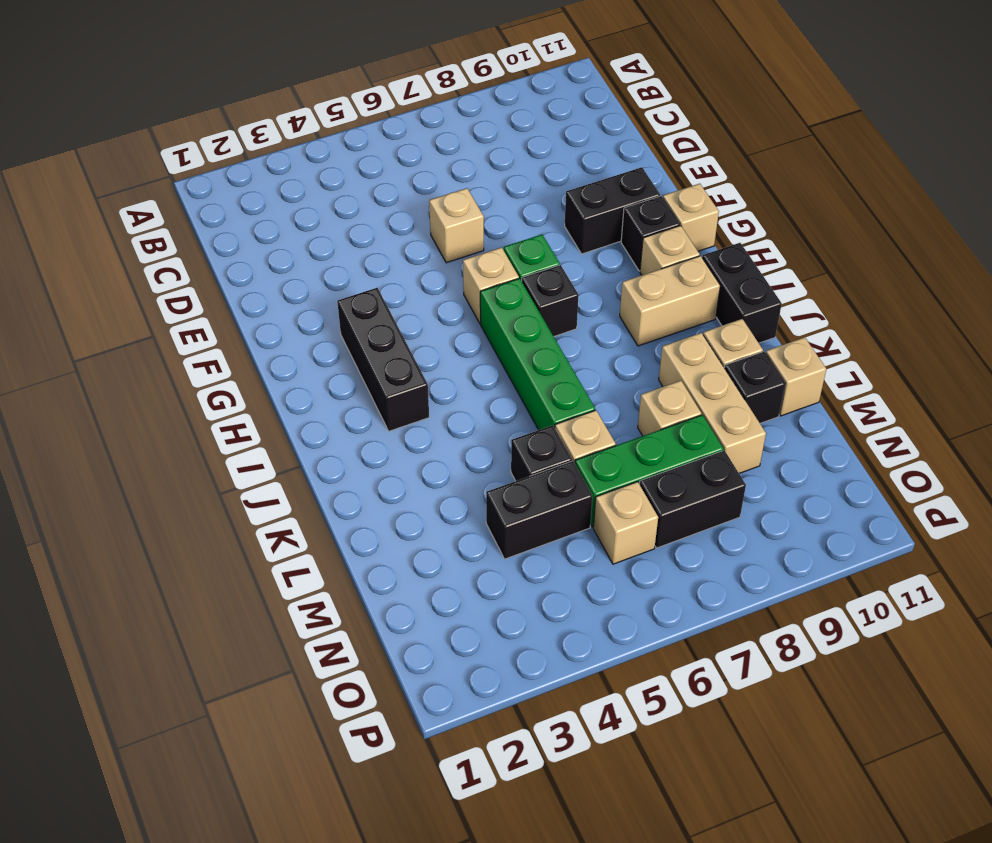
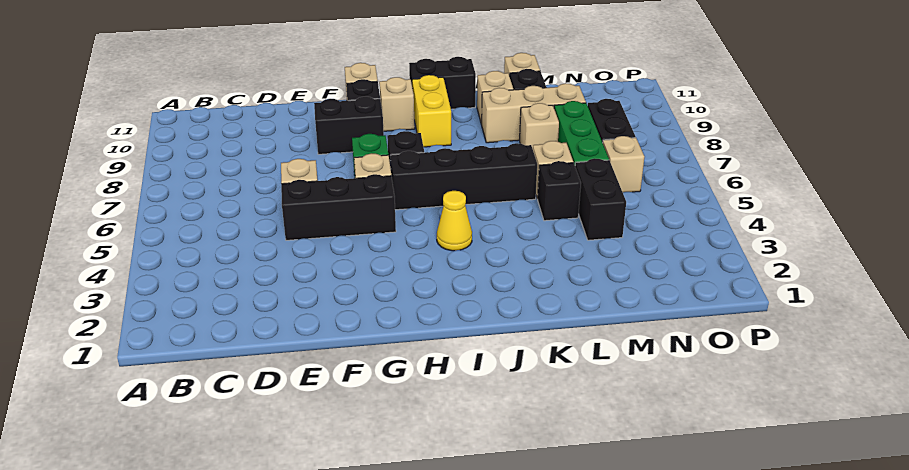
black brick F9:F10 level 1 -> black brick F9:G9 level 1
black brick G3:I3 level 1 -> black brick E5:G5 level 1
green brick H6:K6 level 1 -> black brick H6:K6 level 1
none -> yellow cone I4 level 1
tan brick I9:I10 level 1 -> yellow brick I9:I10 level 1

